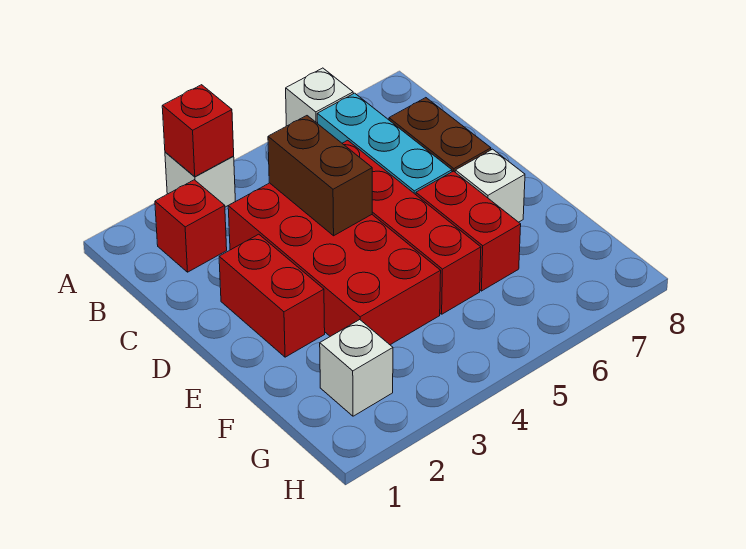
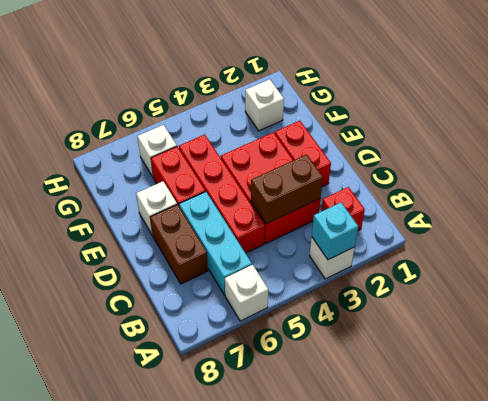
red brick A3 level 2 -> cyan brick A3 level 2
red brick C3:F4 level 1 -> red brick C3:E4 level 1
brown brick C4:D4 level 2 -> brown brick C3:C4 level 2
none -> white brick G6 level 1

